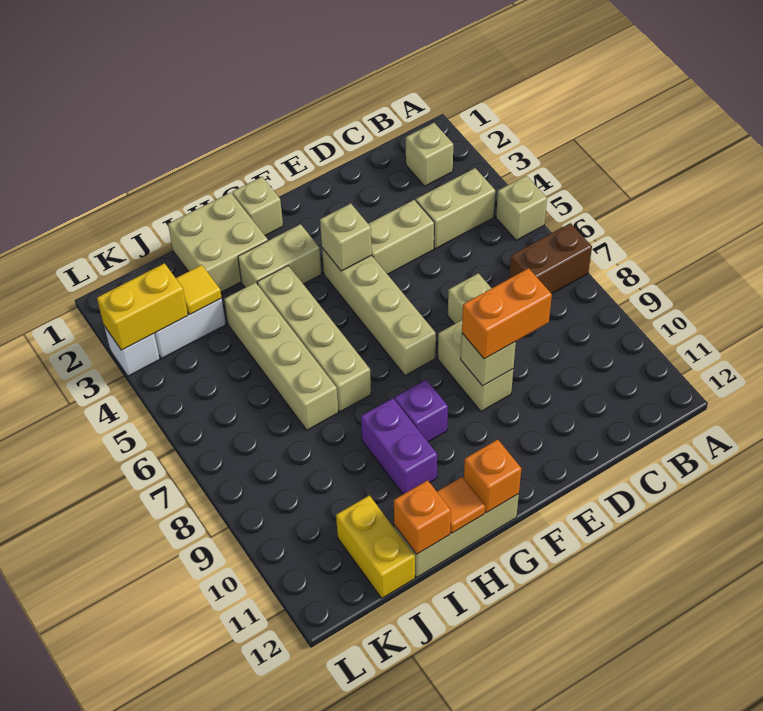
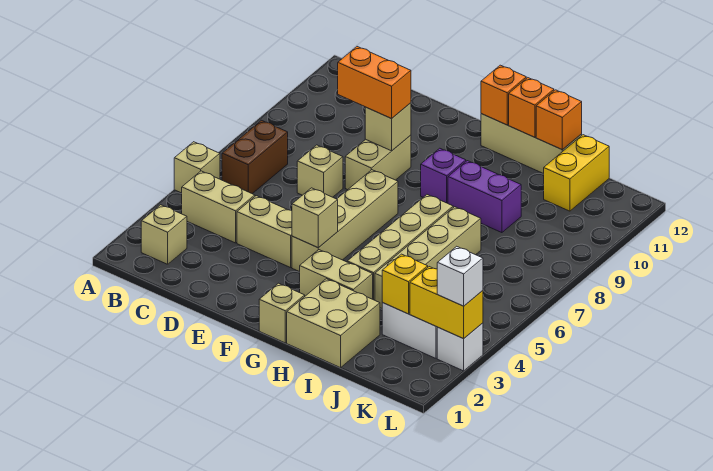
brown brick A7:B7 level 1 -> brown brick B6:B7 level 1
purple brick H9:H10 level 1 -> purple brick H9:I9 level 1
orange tile H12 level 2 -> orange brick H12 level 2
yellow tile J3 level 2 -> yellow brick J3 level 2
none -> white brick L3 level 3

